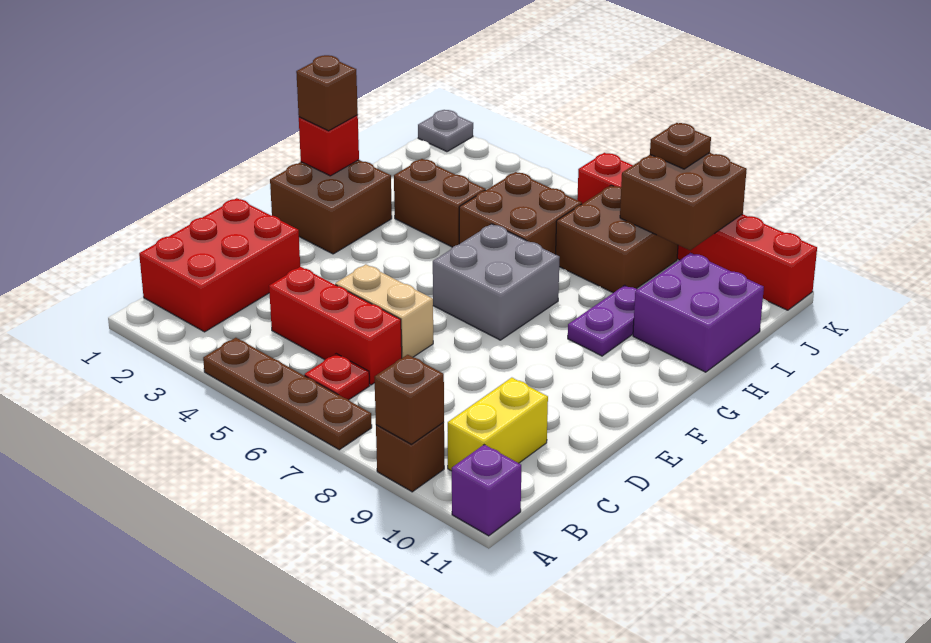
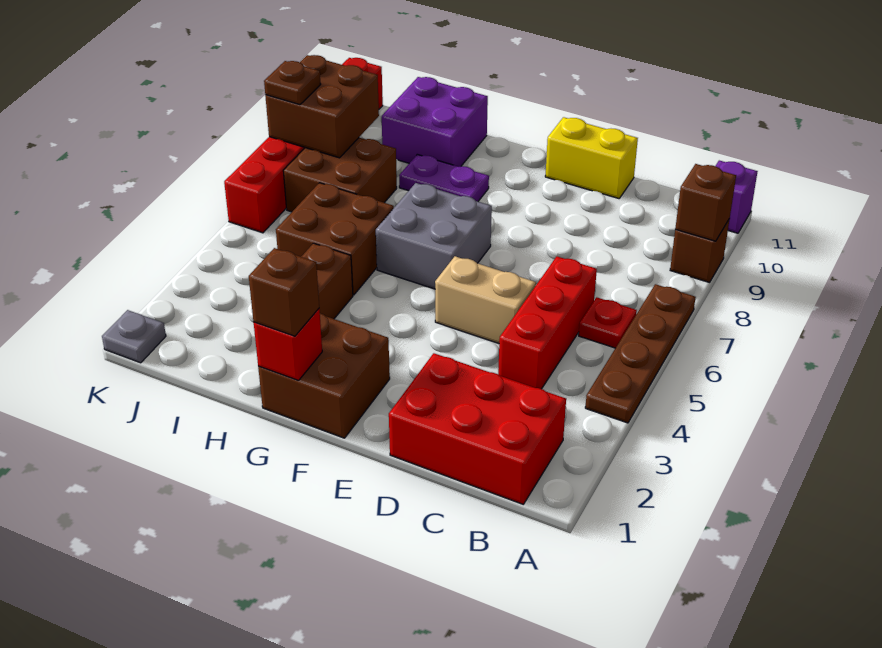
yellow brick B10:C10 level 1 -> yellow brick D11:E11 level 1
tan brick D5:D6 level 1 -> tan brick D5:E5 level 1

